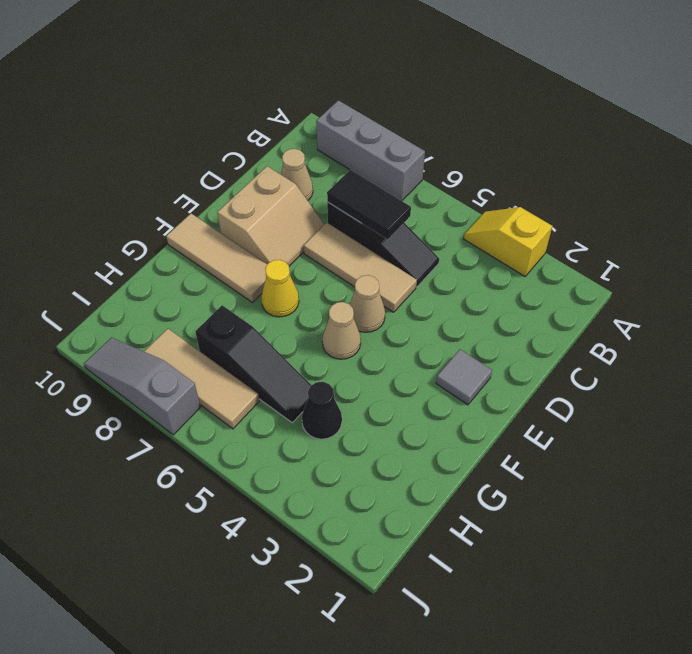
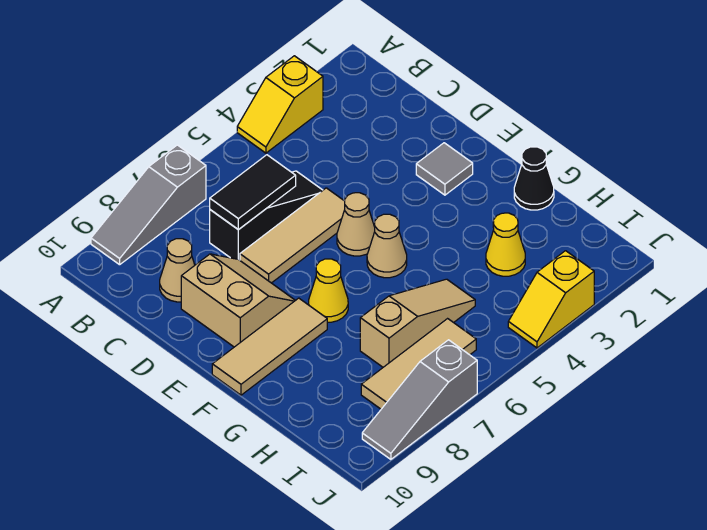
grey brick A7:A9 level 1 -> grey slope A7:A9 level 1 top 7
none -> yellow cone H3 level 1
black cone H4 level 1 -> black cone G1 level 1
black slope H5:H7 level 1 top 7 -> tan slope H5:H7 level 1 top 7
none -> yellow slope J3:J4 level 1 top 3

